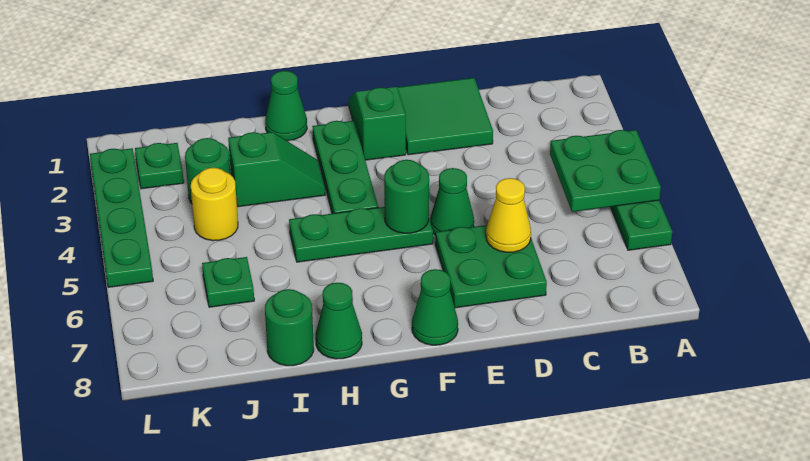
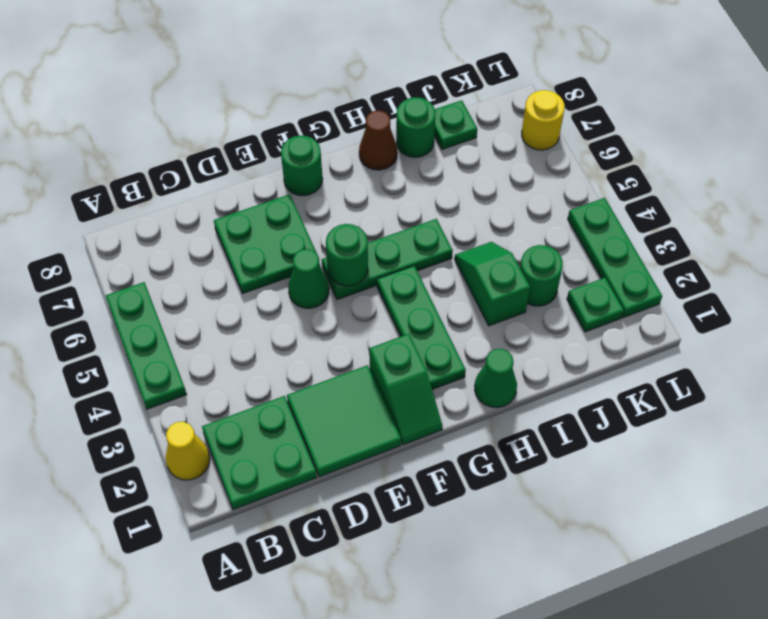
green plate A4:B5 level 2 -> green plate B1:C2 level 1
yellow cone D6 level 2 -> yellow cone A2 level 1
green cone F8 level 1 -> green round brick F8 level 1
green slope H3:I3 level 1 top I -> green slope I3:I4 level 1 top 3
green cone H8 level 1 -> brown cone H8 level 1
yellow round brick J4 level 1 -> yellow round brick L7 level 1
green plate J6 level 1 -> green plate J8 level 1
green plate L2:L5 level 1 -> green plate L2:L4 level 1

